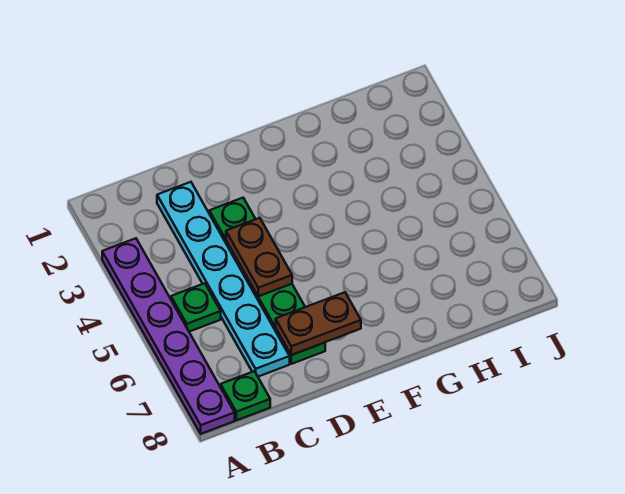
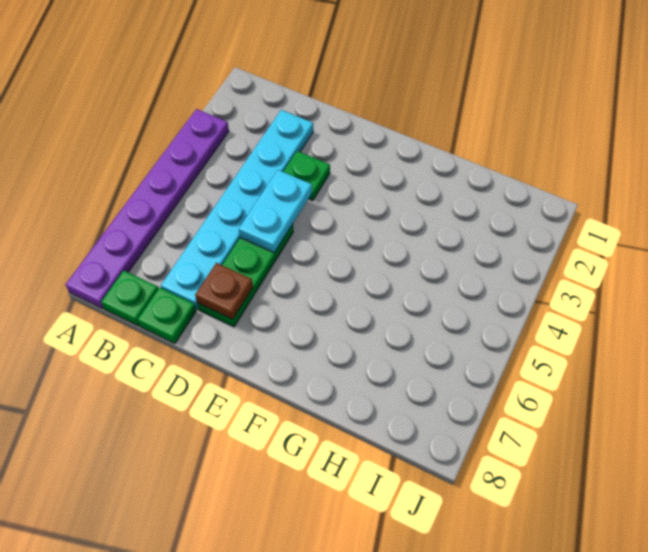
green plate B5 level 1 -> green plate C8 level 1
brown plate D4:D5 level 2 -> cyan plate D4:D5 level 2
brown plate D7:E7 level 2 -> brown plate D7 level 2

